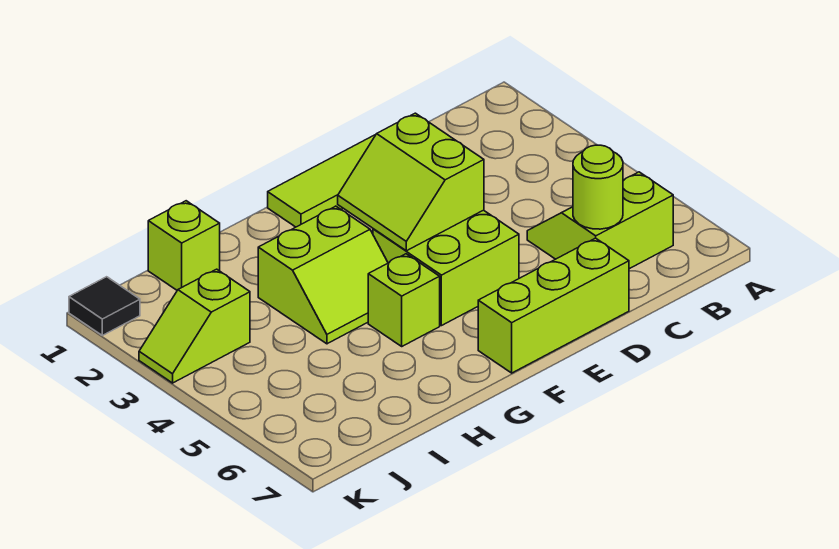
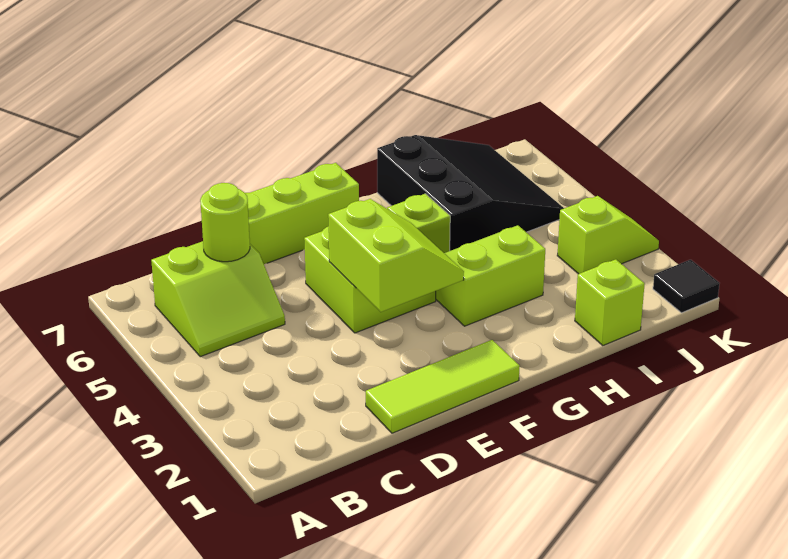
none -> black slope H5:J7 level 1 top H

